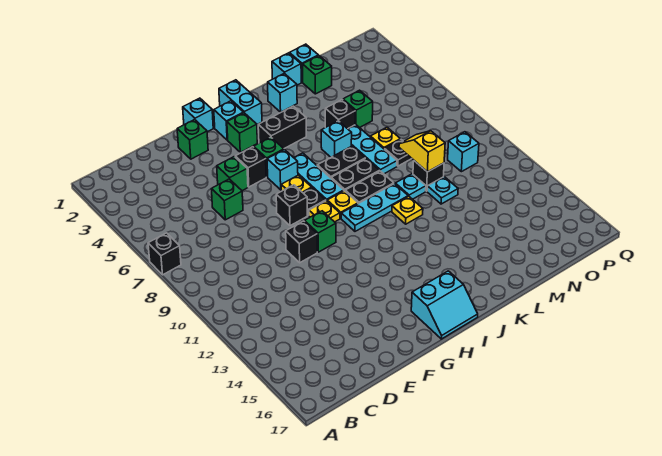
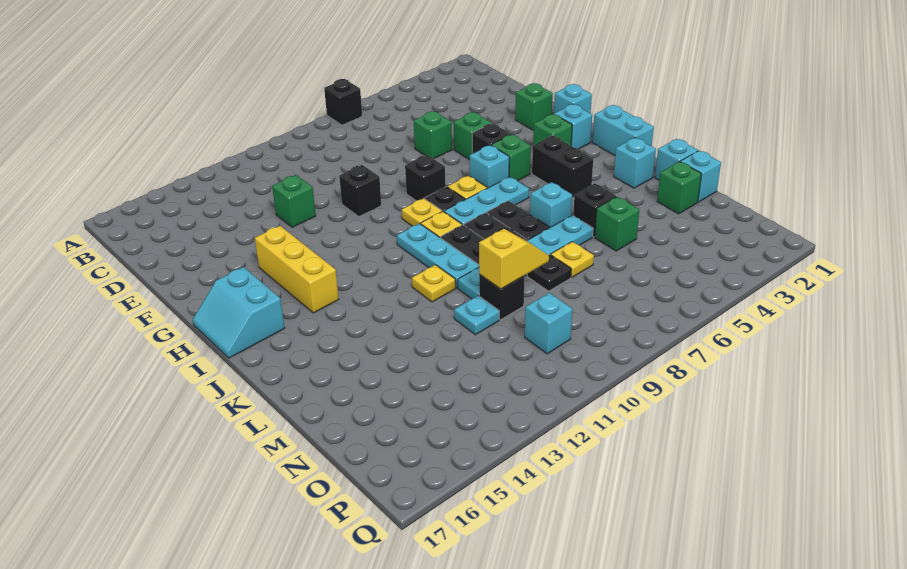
green brick G10 level 1 -> green brick E12 level 1
none -> yellow brick G14:I14 level 1
cyan brick I1:I2 level 1 -> cyan brick I1:J1 level 1

